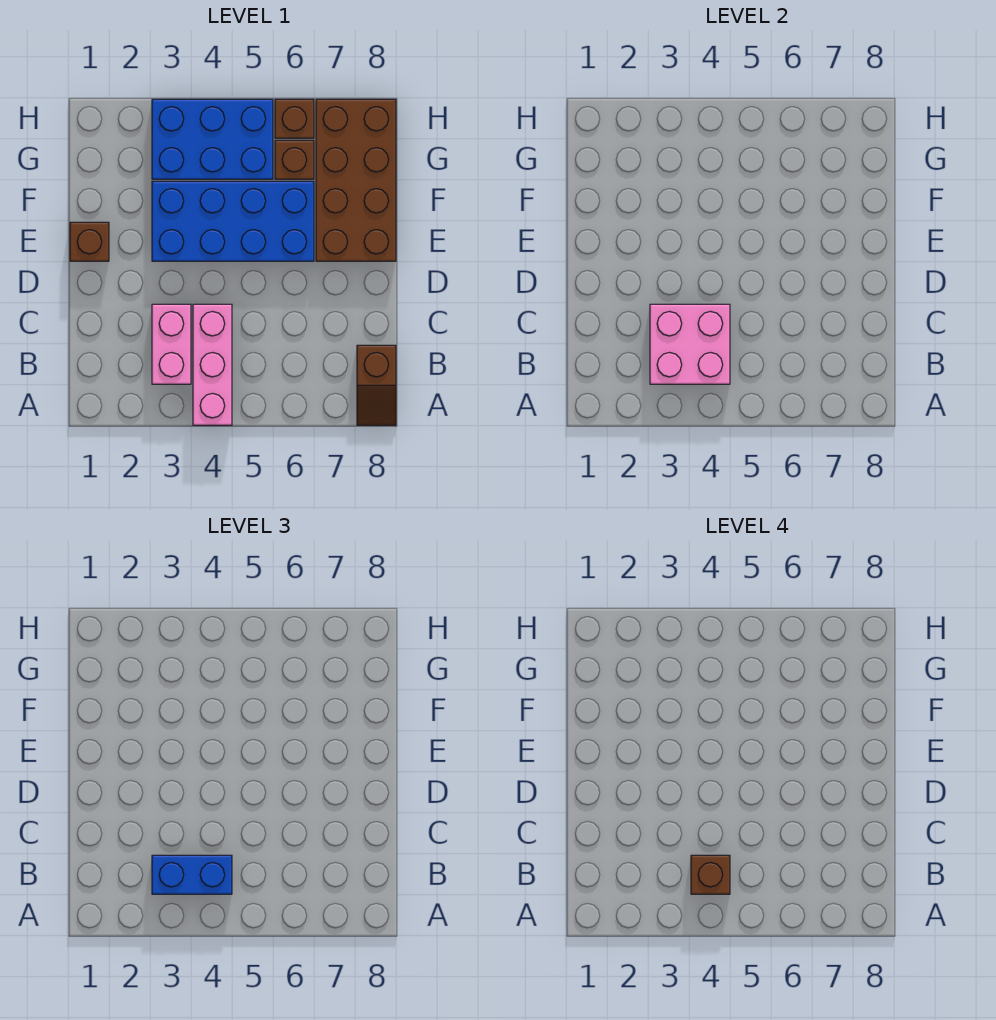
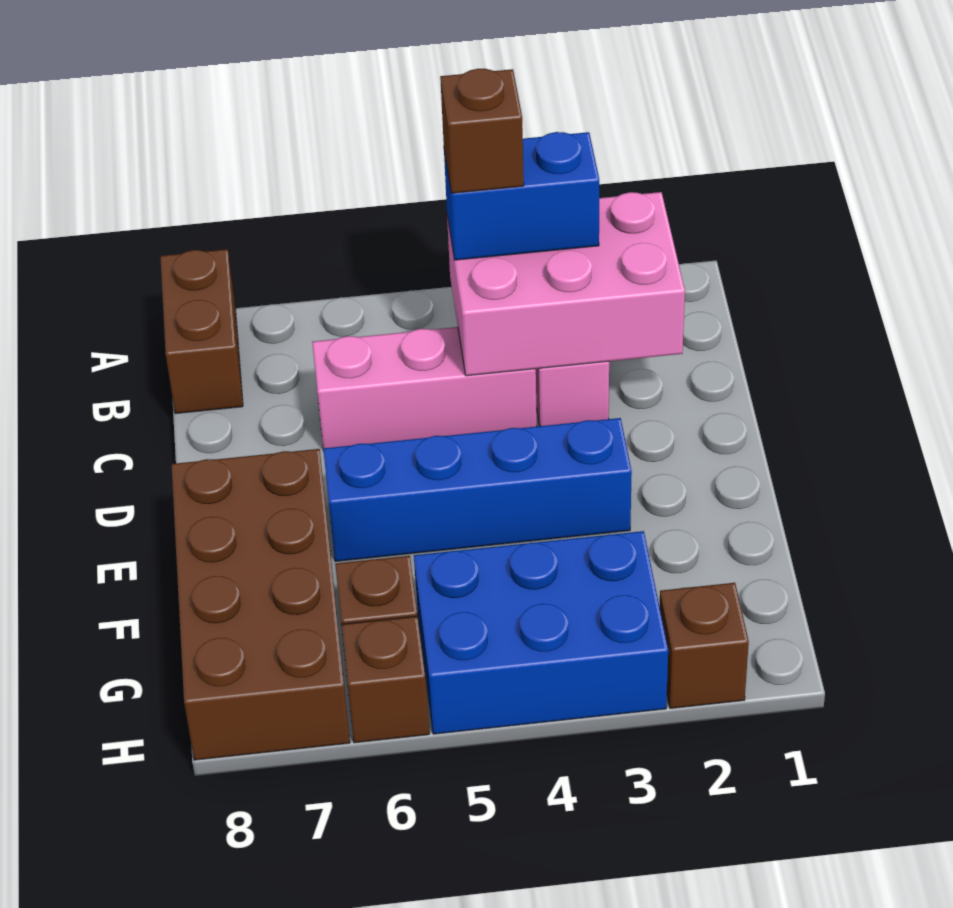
pink brick A4:C4 level 1 -> pink brick C4:C6 level 1
brown slope A8:B8 level 1 top B -> brown brick A8:B8 level 1
pink brick B3:C4 level 2 -> pink brick B2:C4 level 2
brown brick E1 level 1 -> brown brick H2 level 1
blue brick E3:F6 level 1 -> blue brick E3:E6 level 1

